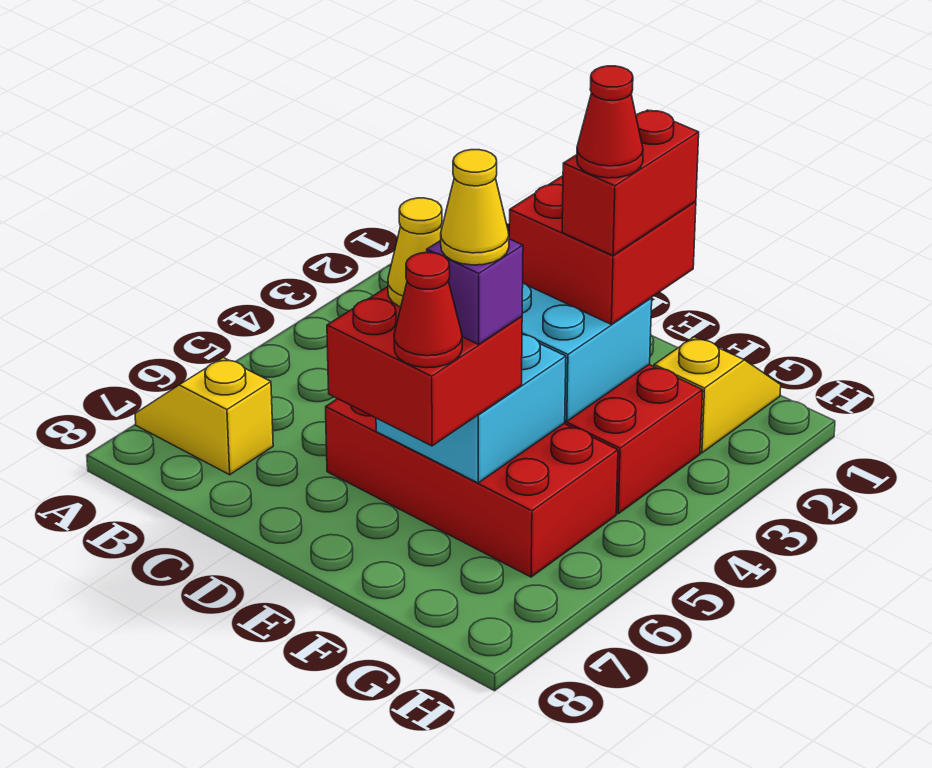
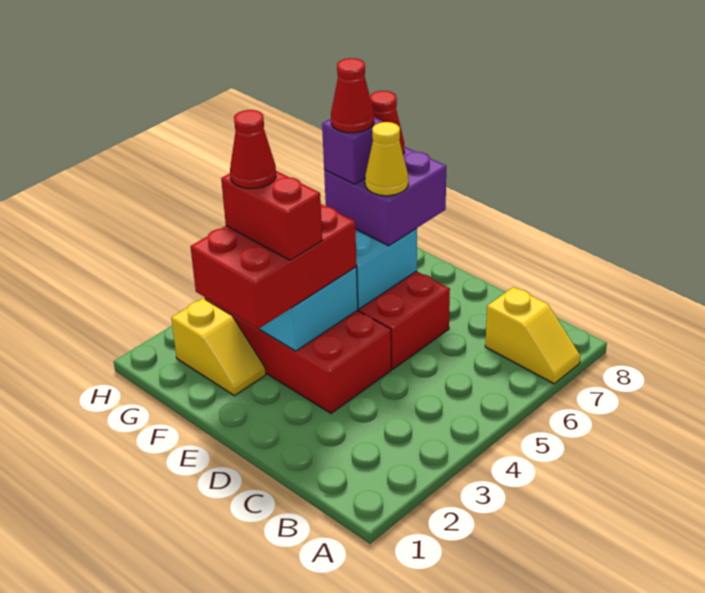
red brick E2:F3 level 3 -> red brick E2:F4 level 3
red brick E6:F7 level 3 -> purple brick E6:F7 level 3
red brick F2:F3 level 4 -> red brick E3:F3 level 4
yellow cone F6 level 5 -> red cone F6 level 5
yellow slope G1:G2 level 1 top 2 -> yellow slope F2:G2 level 1 top G

